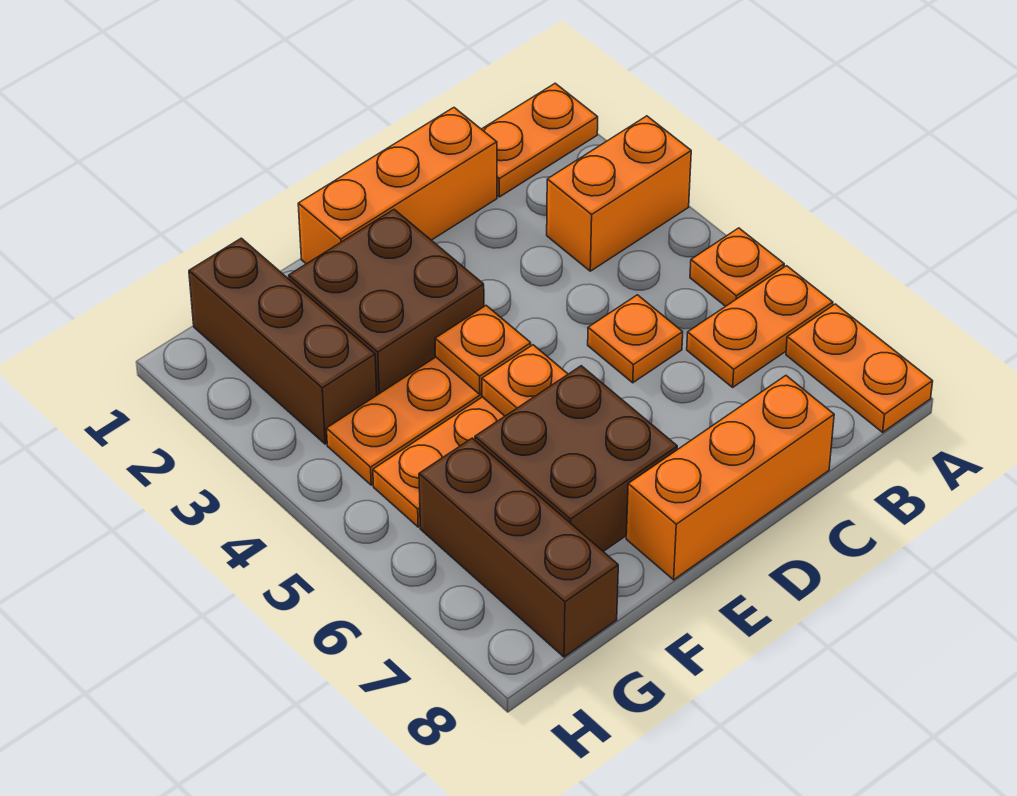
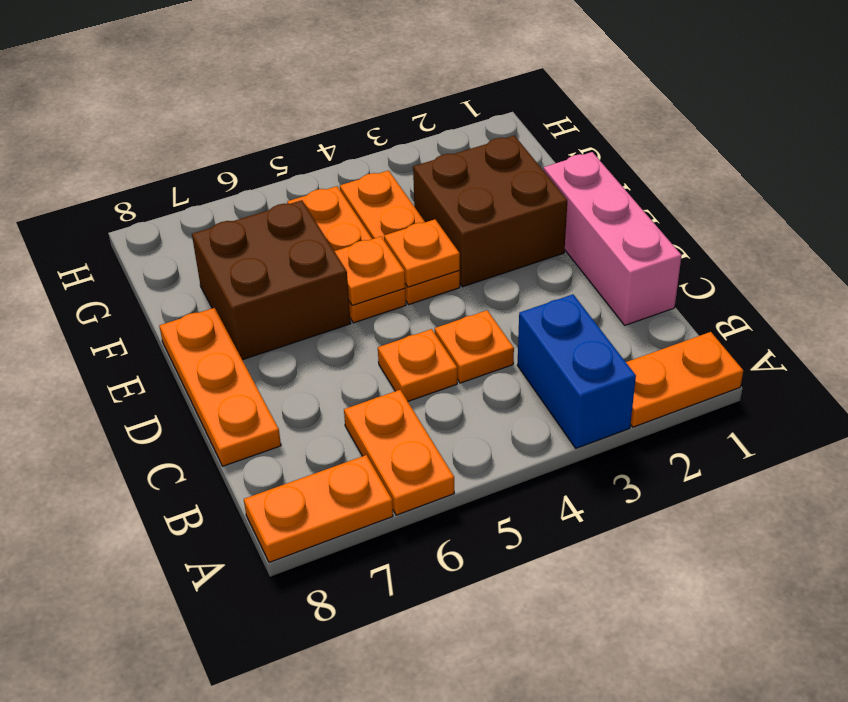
orange plate A1:B1 level 1 -> orange plate A1:A2 level 1
orange brick A3:B3 level 1 -> blue brick A3:B3 level 1
orange plate A5 level 1 -> orange plate C4 level 1
orange brick C1:E1 level 1 -> pink brick C1:E1 level 1
orange brick C8:E8 level 1 -> orange plate C8:E8 level 1
brown brick G1:G3 level 1 -> none
brown brick G6:G8 level 1 -> none

